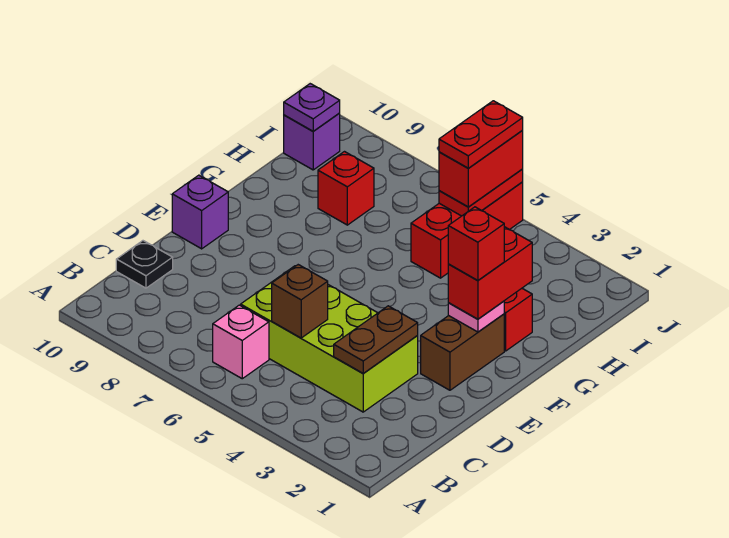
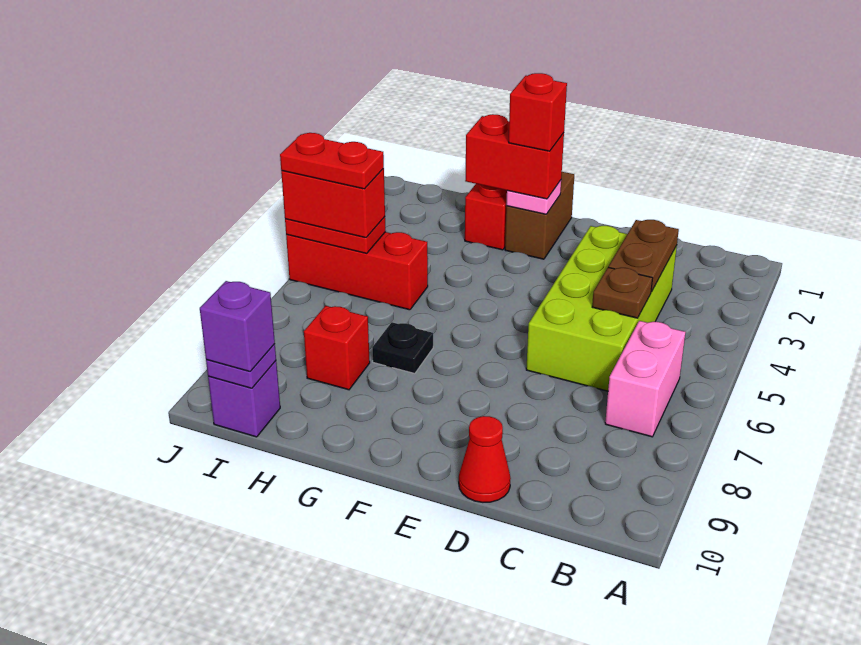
pink brick B6 level 1 -> pink brick B6:B7 level 1
brown plate C3:D3 level 2 -> brown plate C3:C4 level 2
brown brick C5 level 2 -> brown plate C5 level 2
black plate C10 level 1 -> black plate G7 level 1
none -> red cone D10 level 1
brown brick E2:F2 level 1 -> brown brick F1:F2 level 1
purple brick E10 level 1 -> purple brick I10 level 3

